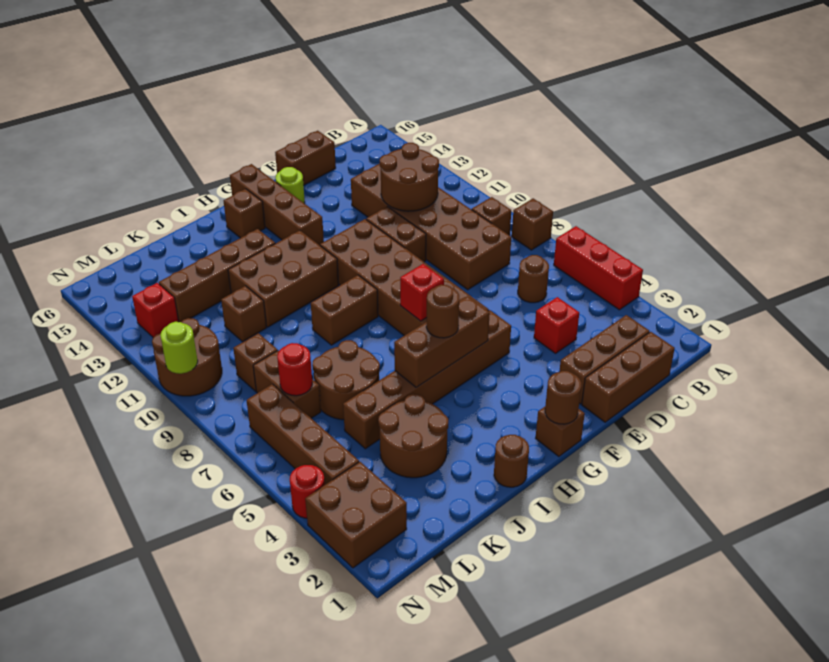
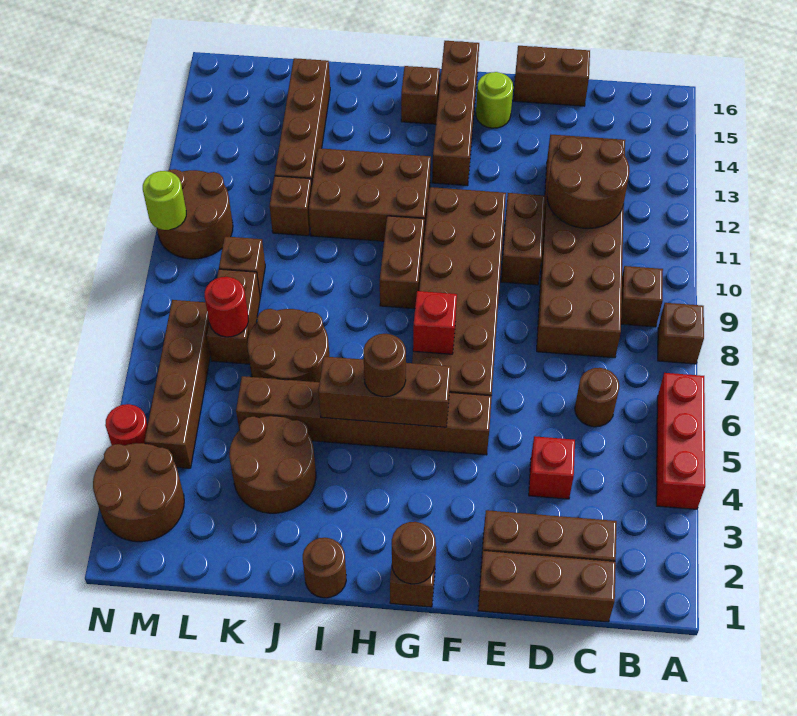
brown brick H9:I9 level 1 -> brown brick H9:H10 level 1
brown brick I13:L13 level 1 -> brown brick K12:K15 level 1
brown brick M2:N3 level 1 -> brown round brick M2:N3 level 1
red brick M13 level 1 -> none

